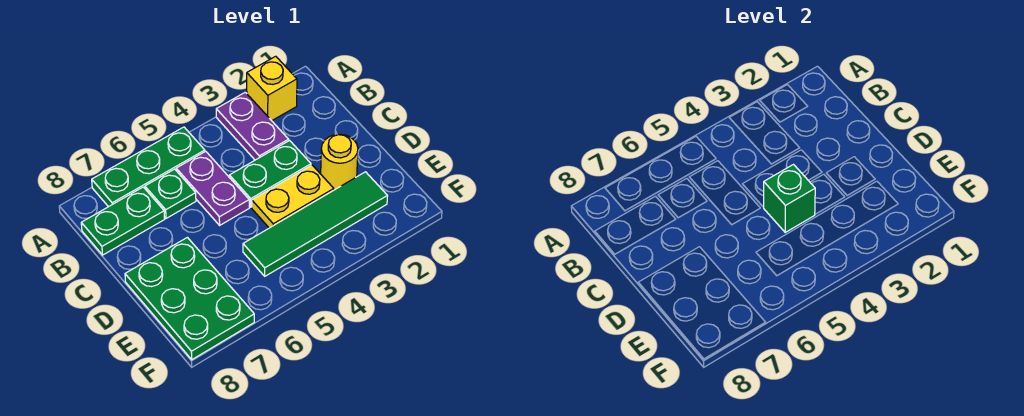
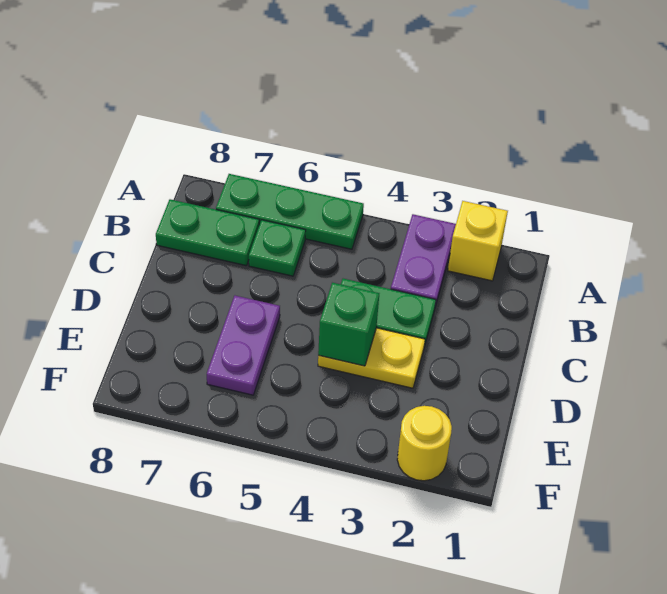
purple plate B5:C5 level 1 -> purple plate D6:E6 level 1
yellow round brick D2 level 1 -> yellow round brick F2 level 1
green plate D7:F8 level 1 -> none
green tile E2:E5 level 1 -> none

